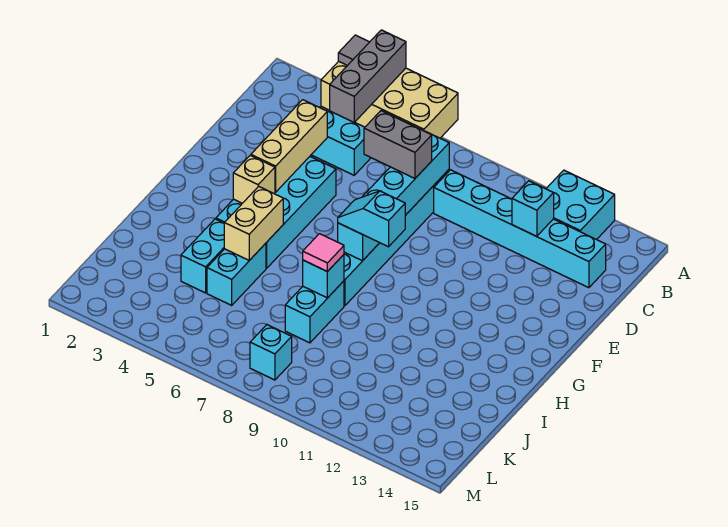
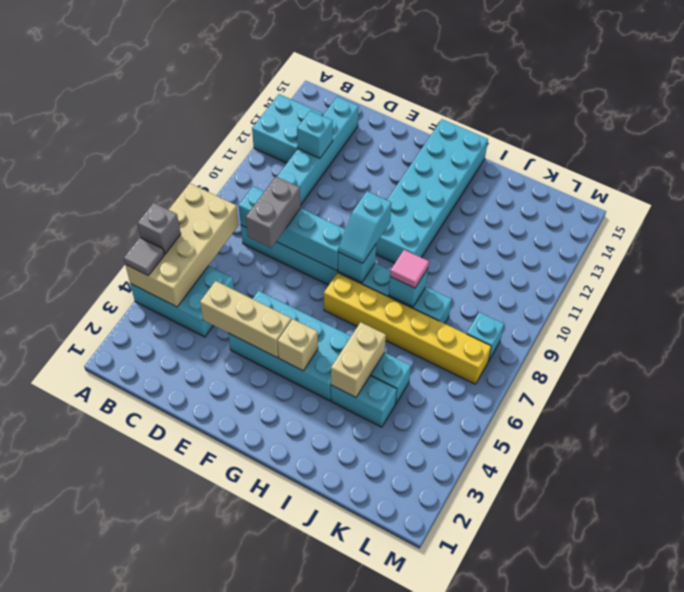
grey brick A5:C5 level 3 -> grey brick A5 level 3
none -> yellow brick G7:L7 level 1
none -> cyan brick G10:H15 level 1
tan brick H5:I5 level 2 -> tan brick I4:I5 level 2

